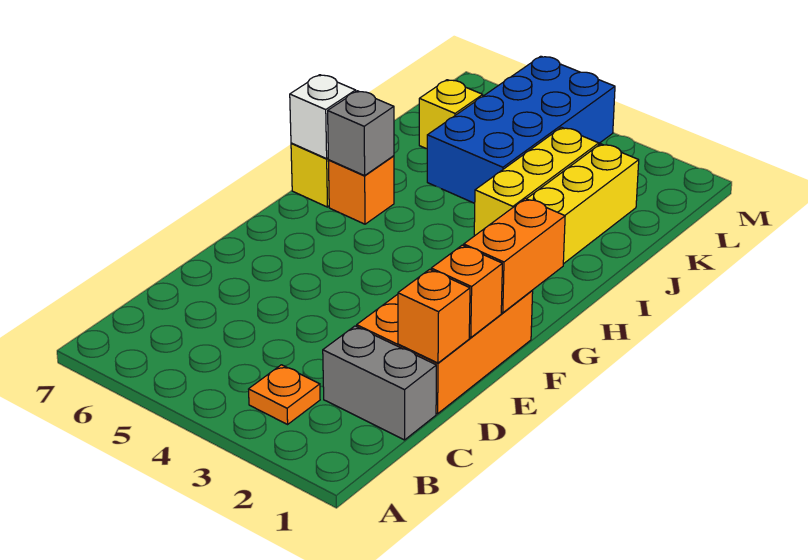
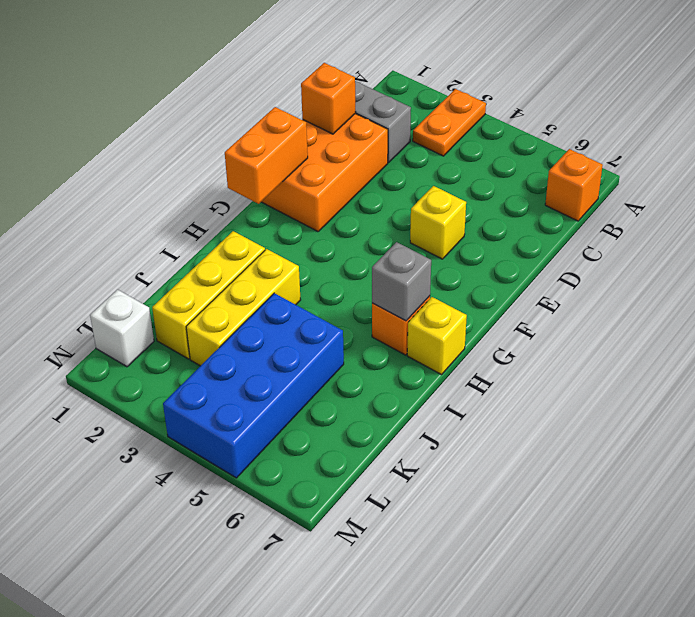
orange plate B3 level 1 -> orange plate A3:B3 level 1
orange brick E1 level 2 -> orange brick B7 level 1
white brick H7 level 2 -> white brick L1 level 1
yellow brick K6 level 1 -> yellow brick E5 level 1

